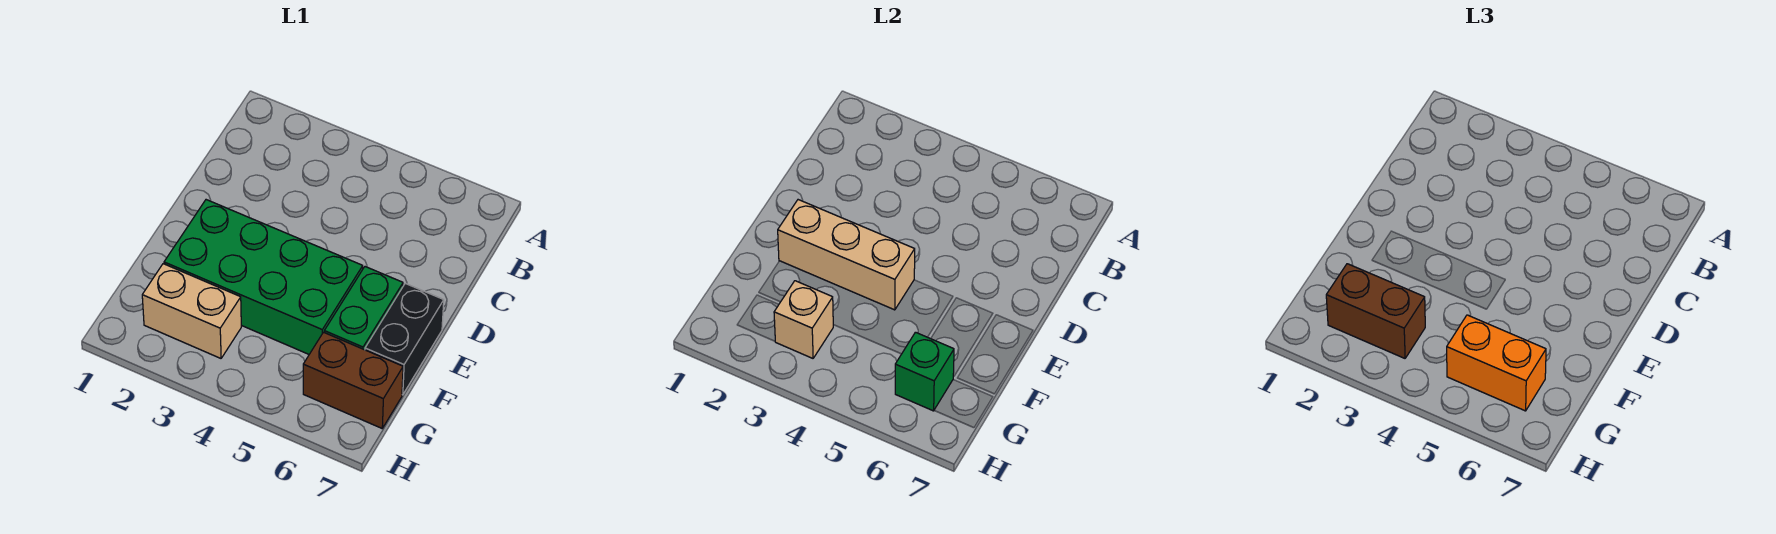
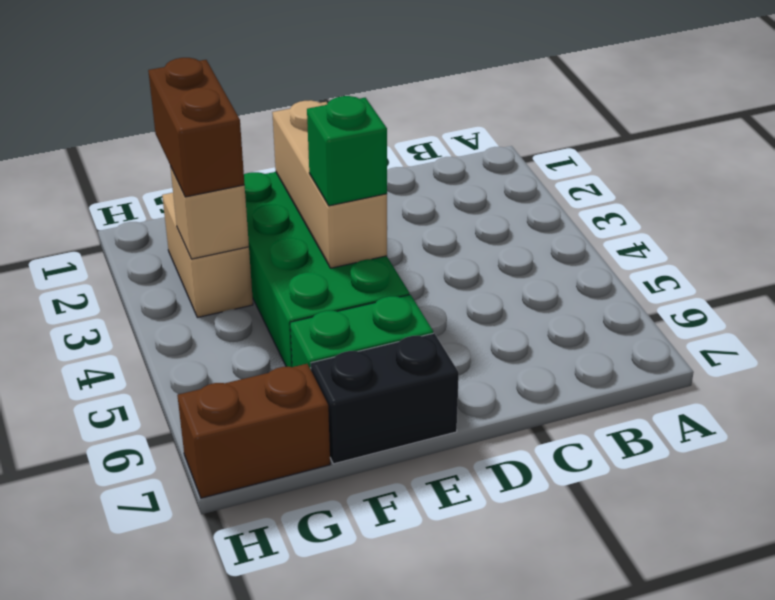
orange brick G5:G6 level 3 -> none
brown brick G6:G7 level 1 -> brown brick G7:H7 level 1
green brick G6 level 2 -> green brick E4 level 3

